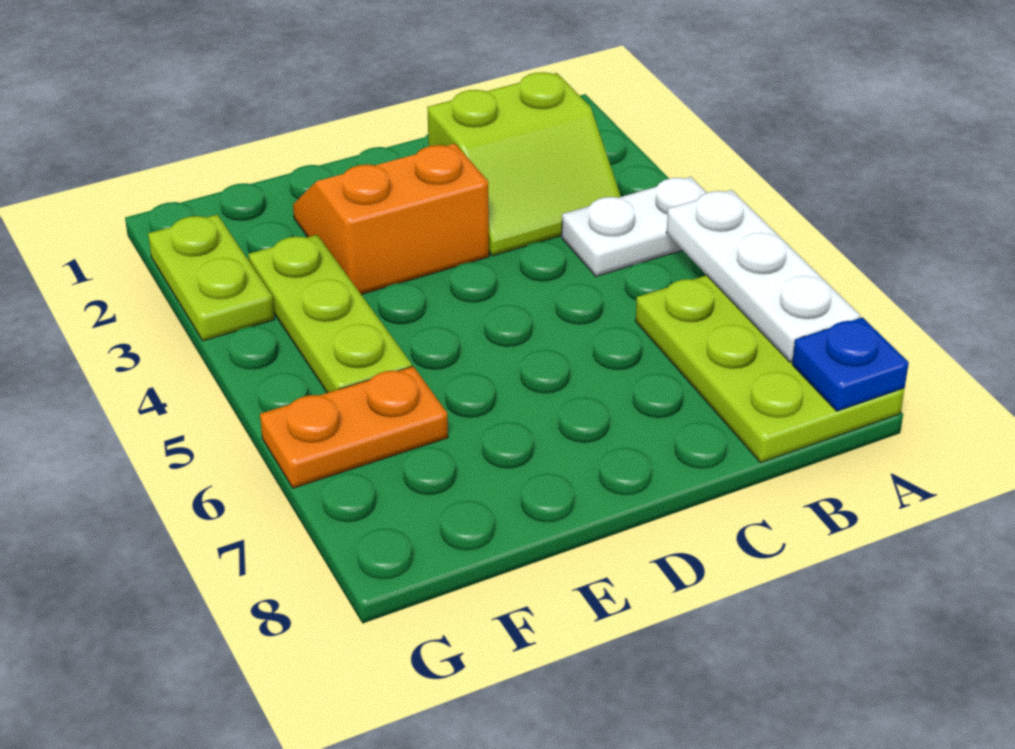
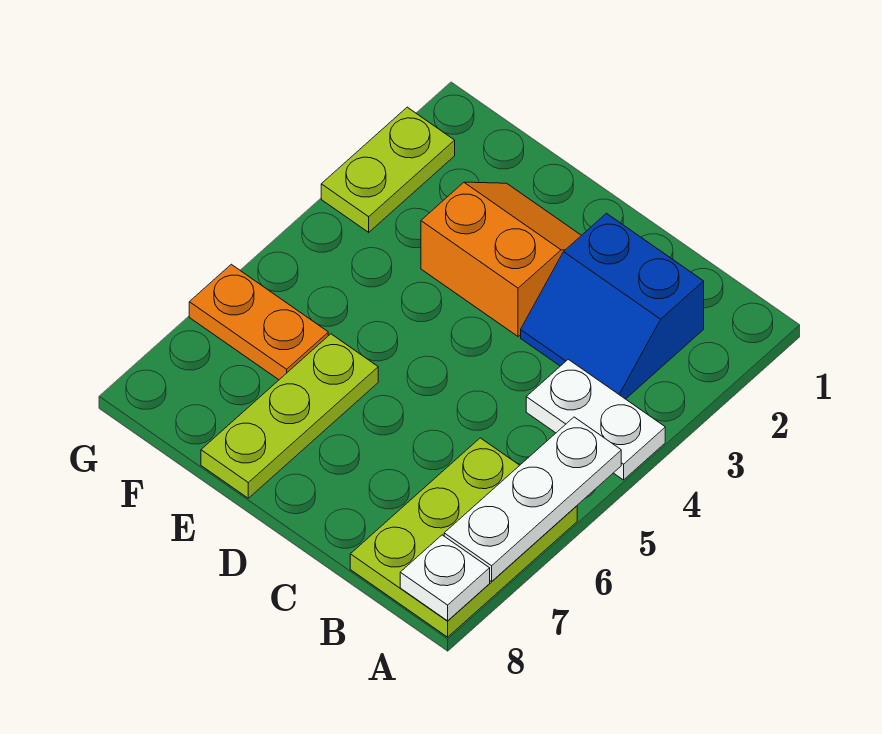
blue plate A8 level 2 -> white plate A8 level 2
lime slope B2:C3 level 1 top 2 -> blue slope B2:C3 level 1 top 2
lime plate F3:F5 level 1 -> lime plate E6:E8 level 1

